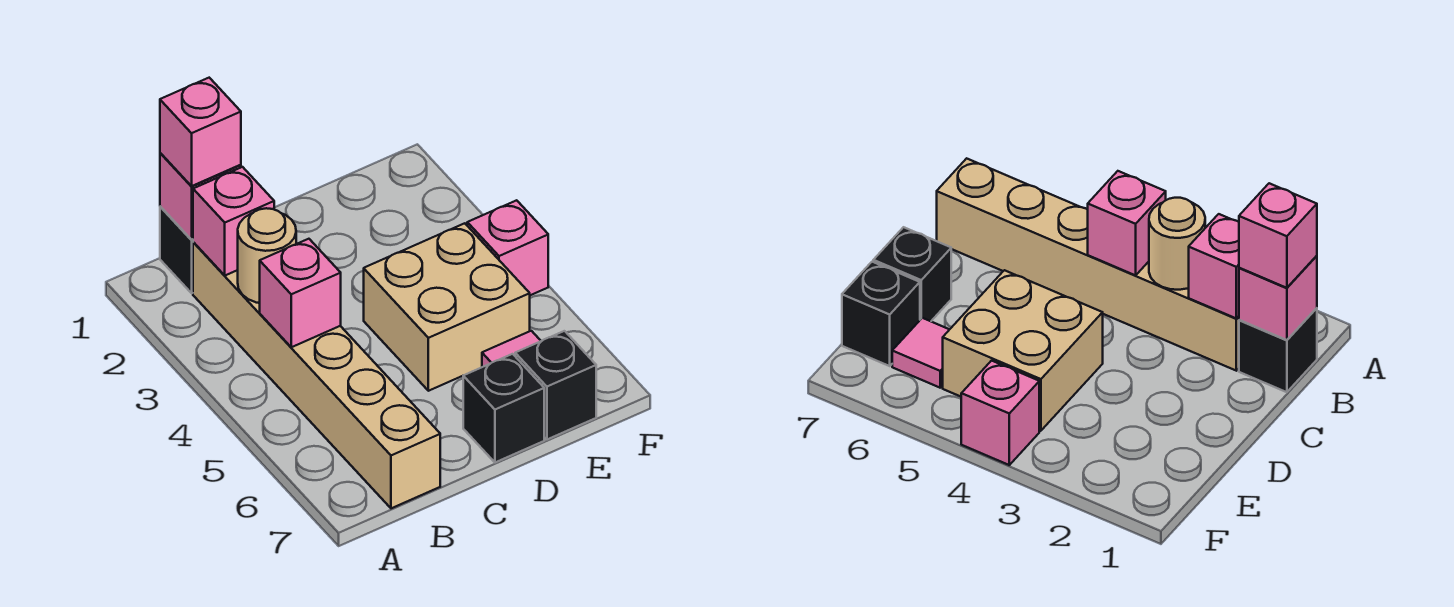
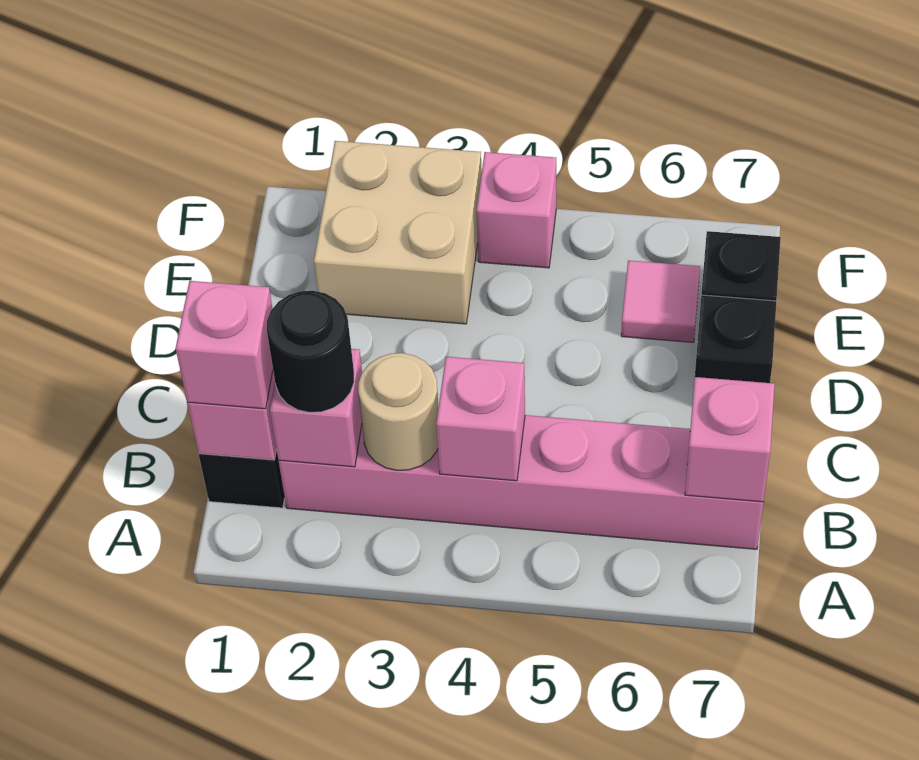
tan brick B2:B7 level 1 -> pink brick B2:B7 level 1
none -> black round brick B2 level 3
none -> pink brick B7 level 2
tan brick D4:E5 level 1 -> tan brick E2:F3 level 1

